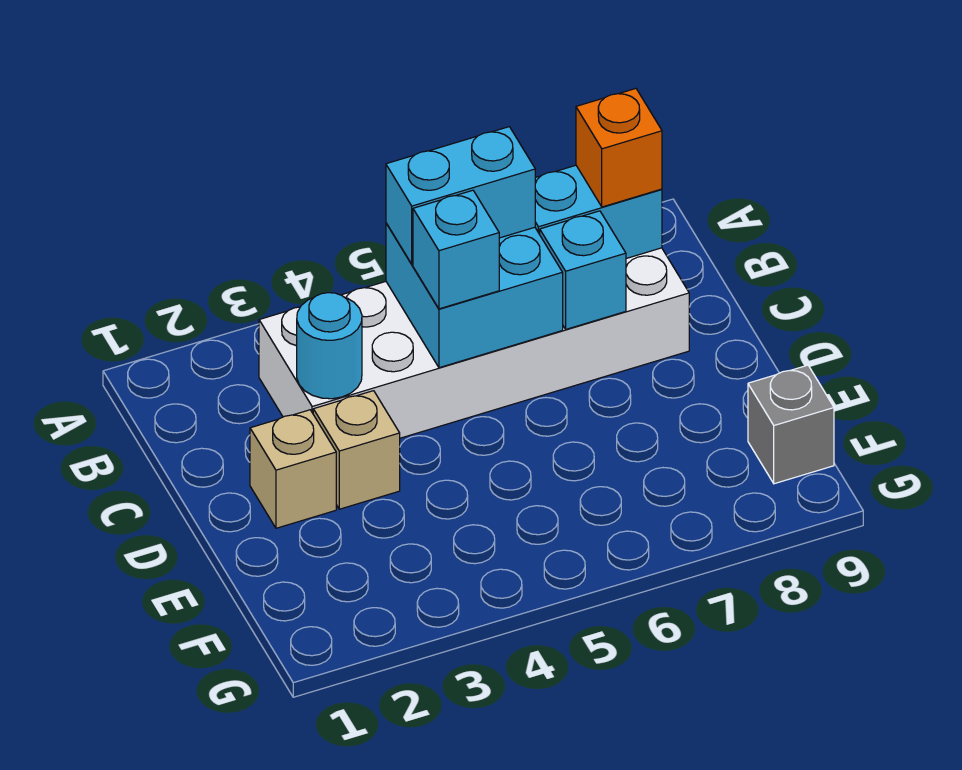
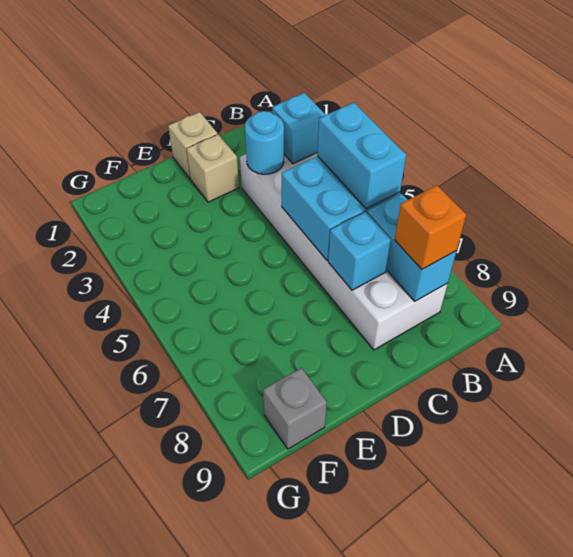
cyan brick C5 level 3 -> cyan brick B3 level 2
tan brick D3 level 1 -> tan brick D1 level 1

